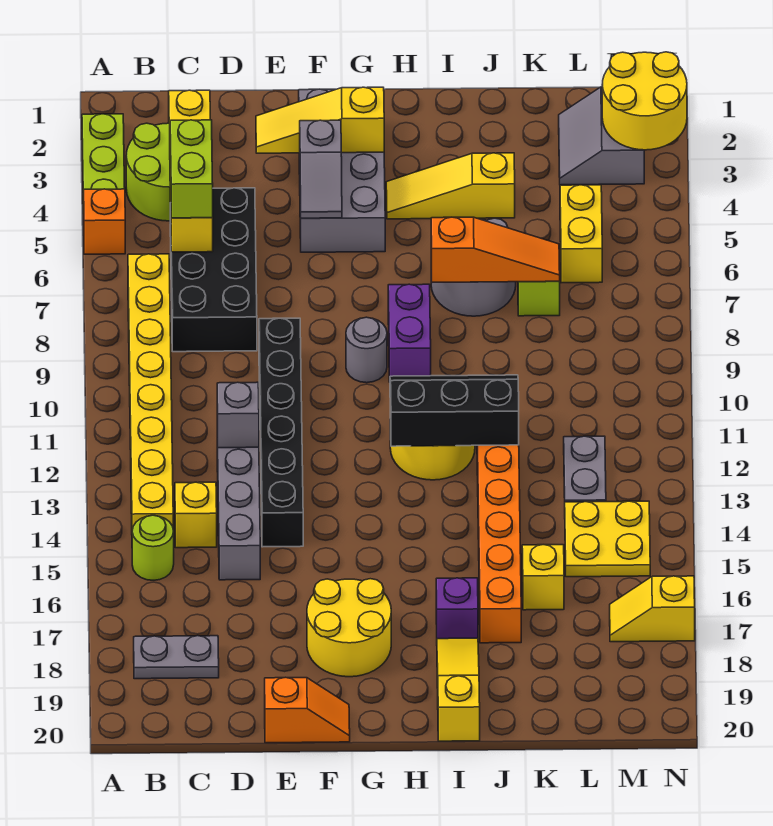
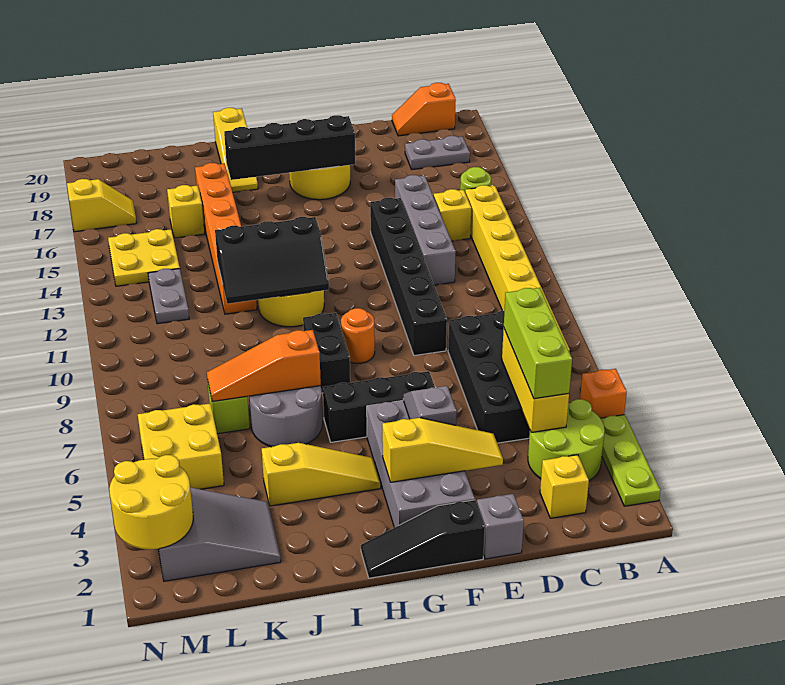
lime brick C5:C6 level 3 -> lime brick C4:C6 level 3
grey brick D12 level 2 -> grey brick E1 level 1
orange slope E20:F20 level 1 top E -> orange slope B20:C20 level 1 top B
none -> black slope F1:H1 level 1 top F
none -> black brick F6:H6 level 1
none -> black brick F17:I17 level 2
grey round brick G9 level 1 -> orange round brick G9 level 1
purple brick H8:H9 level 1 -> black brick H8:H9 level 1
purple brick I17 level 1 -> none
grey slope L2:M3 level 1 top M -> grey slope K2:M3 level 1 top M
yellow brick L5:L6 level 1 -> yellow brick L5:M6 level 1

